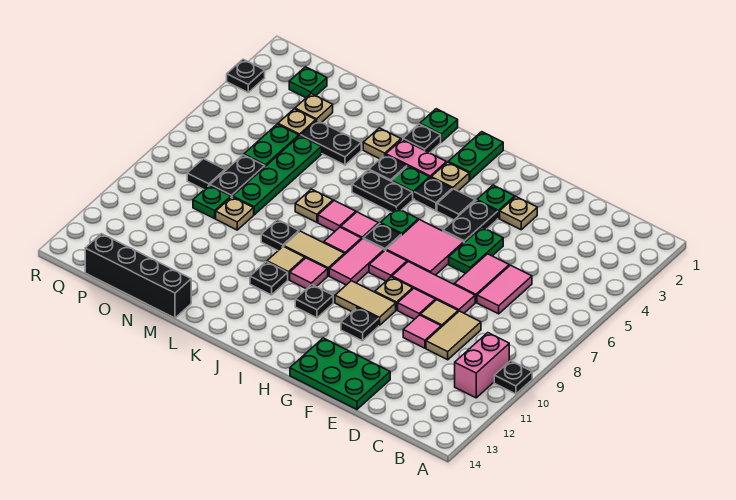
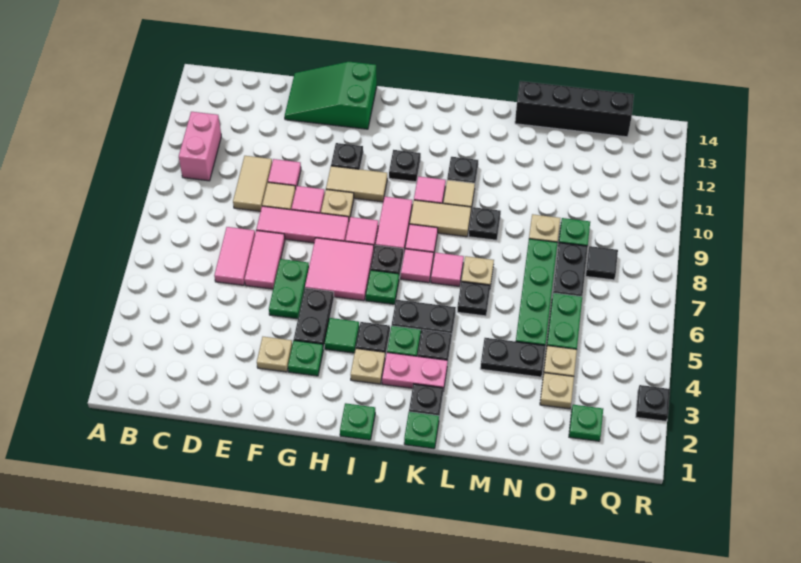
black plate A10 level 1 -> black plate L6 level 1
green plate E13:G14 level 1 -> green slope E13:G14 level 1 top G
black tile H4 level 1 -> green tile H4 level 1
green plate I1:I2 level 1 -> green plate I1 level 1
tan plate L3 level 1 -> none

